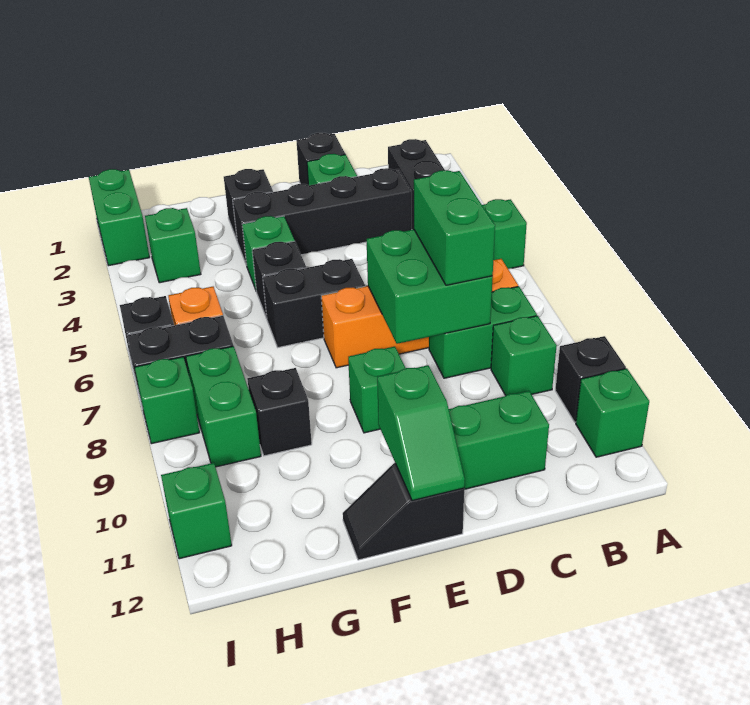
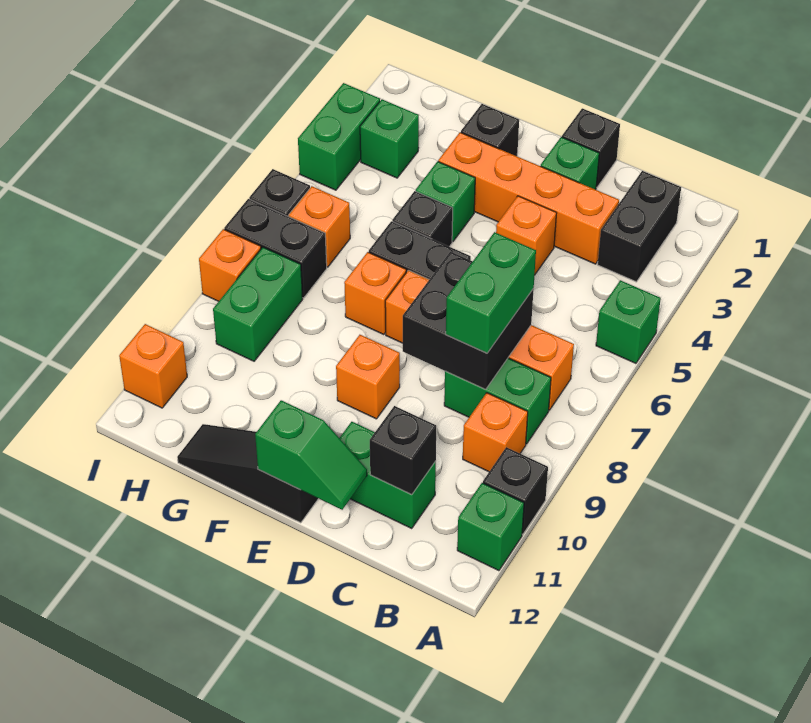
green brick B9 level 1 -> orange brick B9 level 1
black brick C3:F3 level 1 -> orange brick C3:F3 level 1
green brick C7:D8 level 2 -> black brick C7:D8 level 2
none -> orange brick D4 level 1
green brick E9 level 1 -> orange brick E9 level 1
green slope E11:E12 level 2 top 11 -> green slope D12:E12 level 2 top E
black slope E12:F12 level 1 top E -> black slope E12:G12 level 1 top E
none -> orange brick F7 level 1
black brick G9 level 1 -> black brick C11 level 2
green brick I1:I2 level 1 -> green brick I3:I4 level 1
green brick I8 level 1 -> orange brick I8 level 1
green brick I11 level 1 -> orange brick I11 level 1

